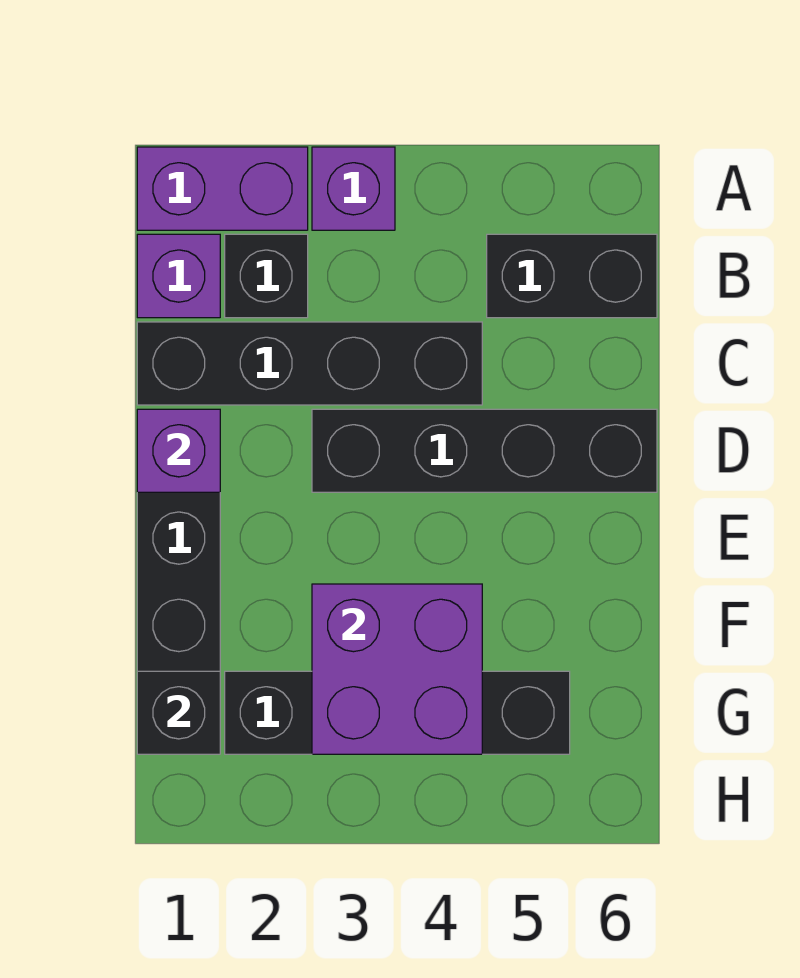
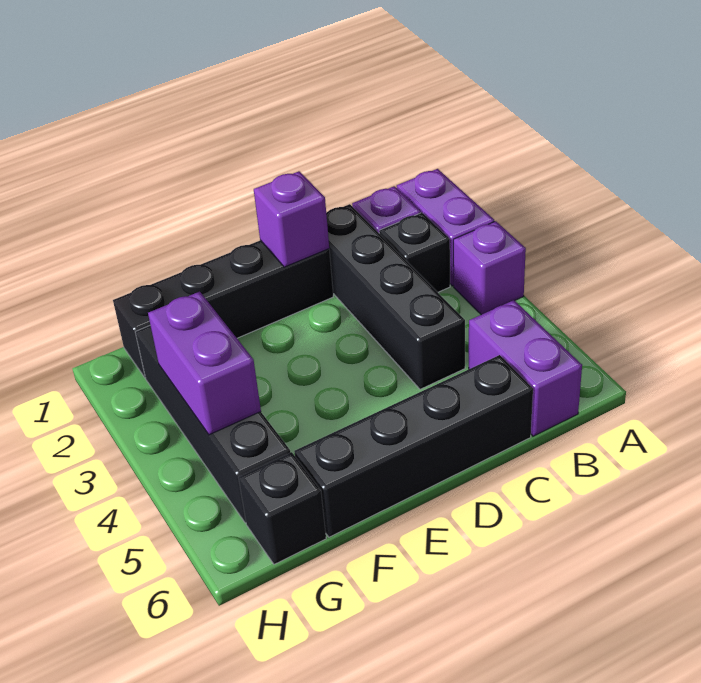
black brick B5:B6 level 1 -> purple brick B5:B6 level 1
black brick D3:D6 level 1 -> black brick C6:F6 level 1
purple brick F3:G4 level 2 -> purple brick G3:G4 level 2
black brick G1 level 2 -> black brick G6 level 1

